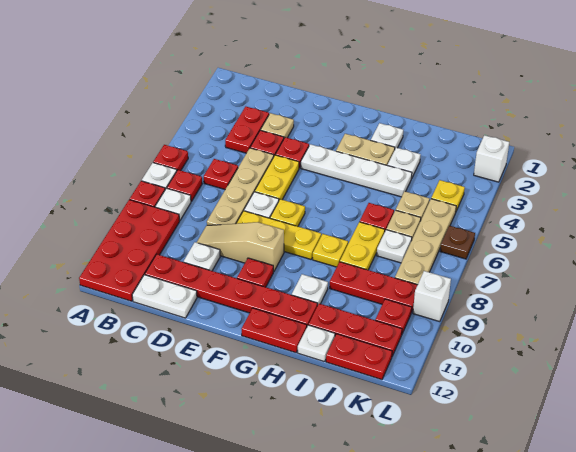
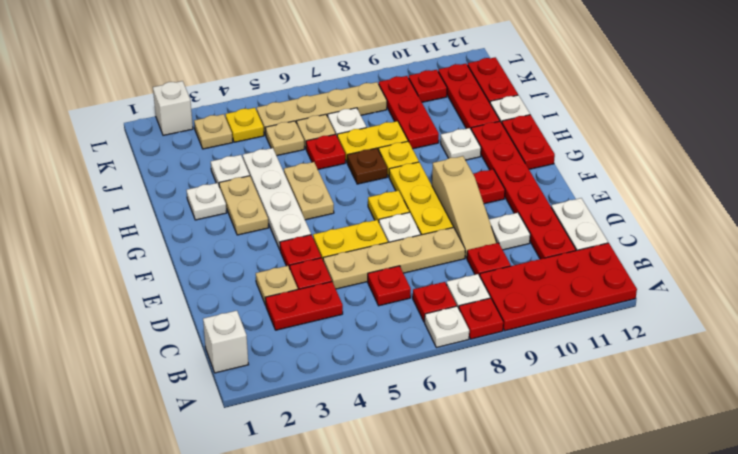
red plate A6 level 1 -> red plate C9 level 1
none -> tan plate G5:H5 level 1
none -> tan plate K3 level 1
brown plate L6 level 1 -> brown plate H7 level 1
white brick L9 level 1 -> white brick B1 level 1

